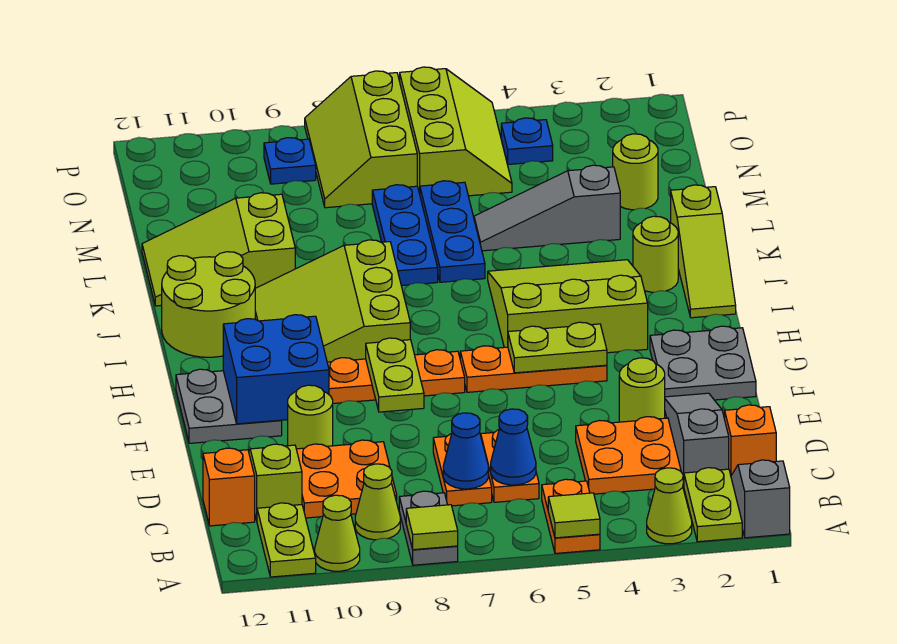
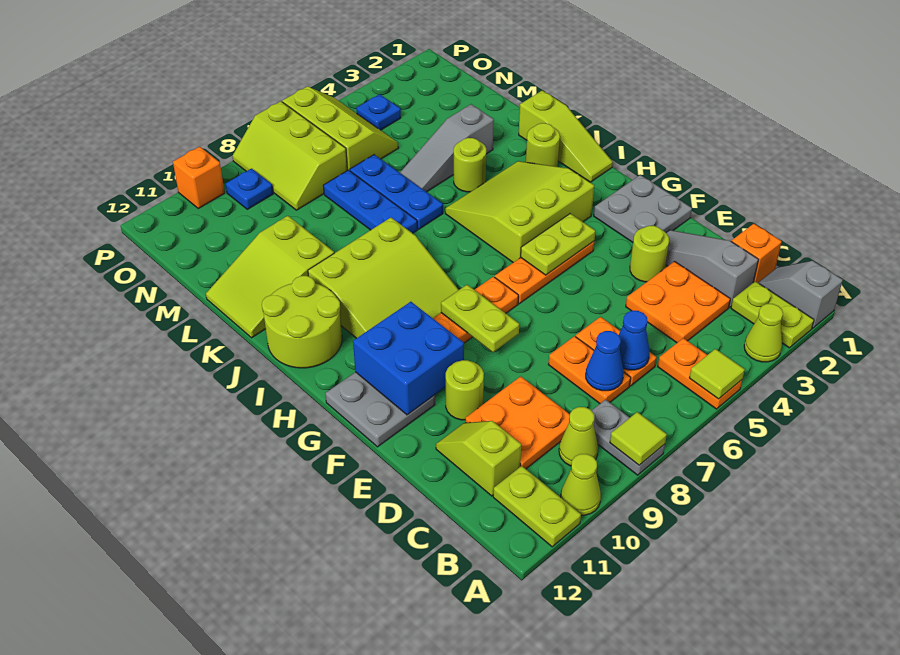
orange brick C12 level 1 -> orange brick P10 level 1
lime slope H8:J10 level 1 top 8 -> lime slope H8:J10 level 1 top J
lime round brick M2 level 1 -> lime round brick K4 level 1

